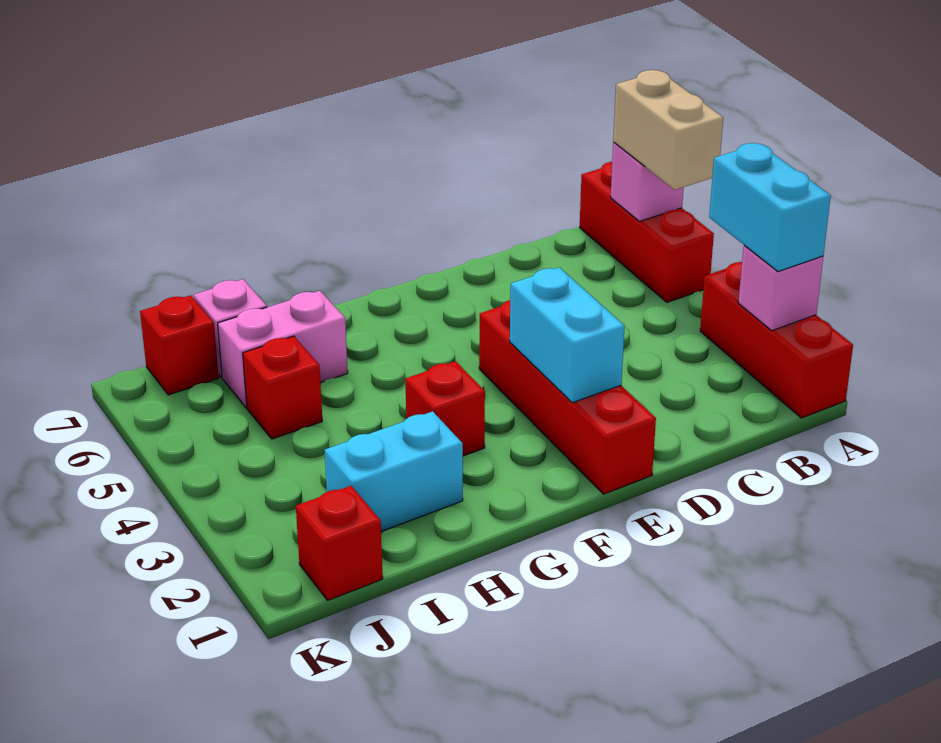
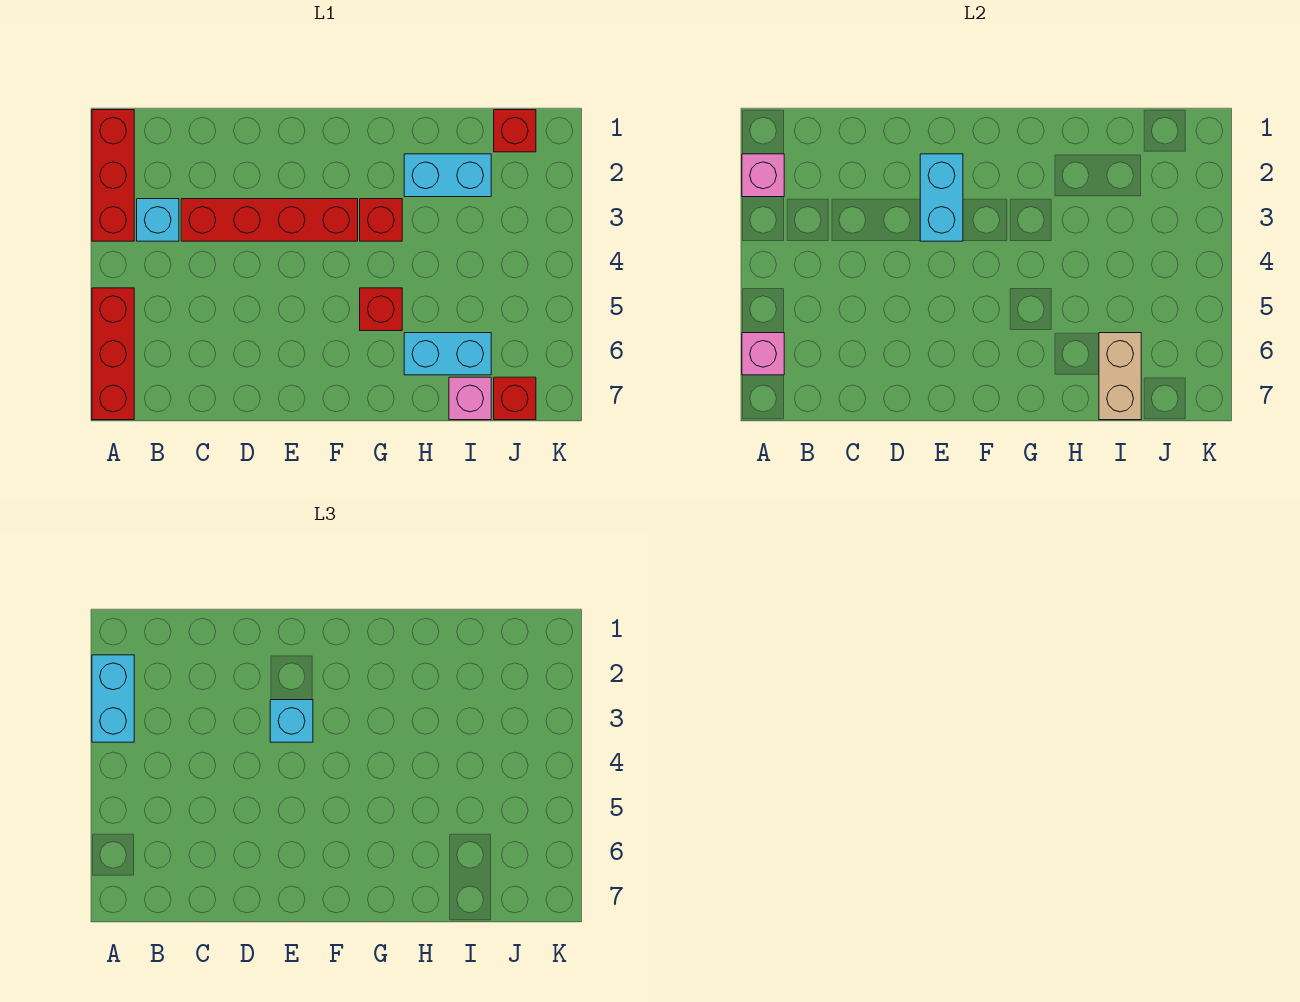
tan brick A5:A6 level 3 -> tan brick I6:I7 level 2
none -> cyan brick B3 level 1
red brick E1:E4 level 1 -> red brick C3:F3 level 1
none -> cyan brick E3 level 3
pink brick H6:I6 level 1 -> cyan brick H6:I6 level 1
red brick I5 level 1 -> red brick G5 level 1

